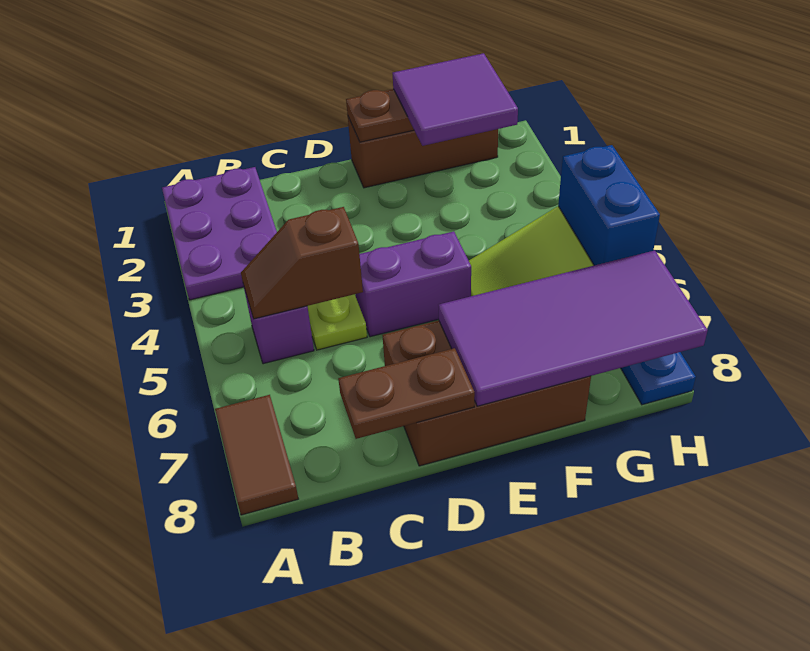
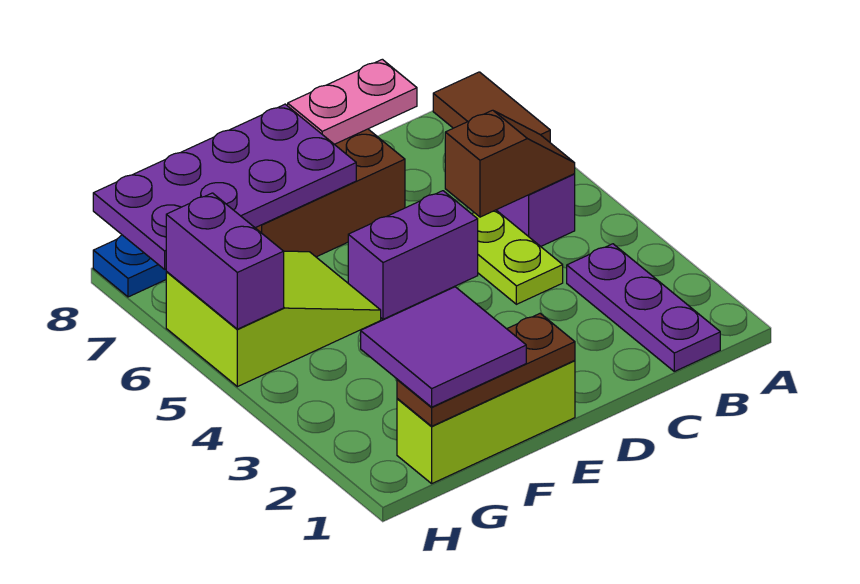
purple plate A1:B3 level 1 -> purple plate B1:B3 level 1
brown plate C8:D8 level 2 -> pink plate C8:D8 level 2
brown brick E1:G1 level 1 -> lime brick E1:G1 level 1
purple tile E7:H8 level 2 -> purple plate E7:H8 level 2
blue brick H5:H6 level 2 -> purple brick H5:H6 level 2

